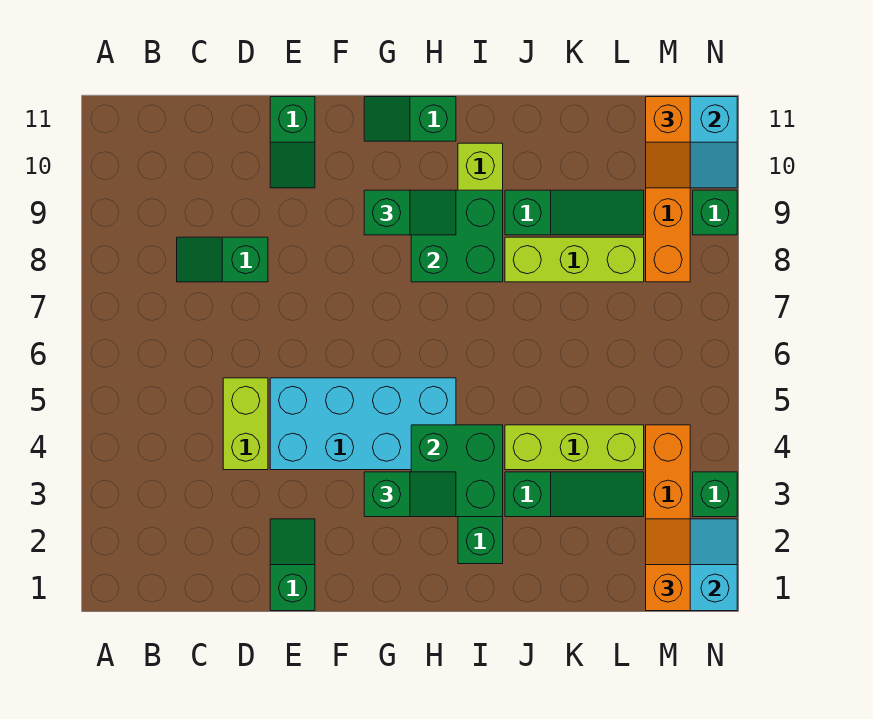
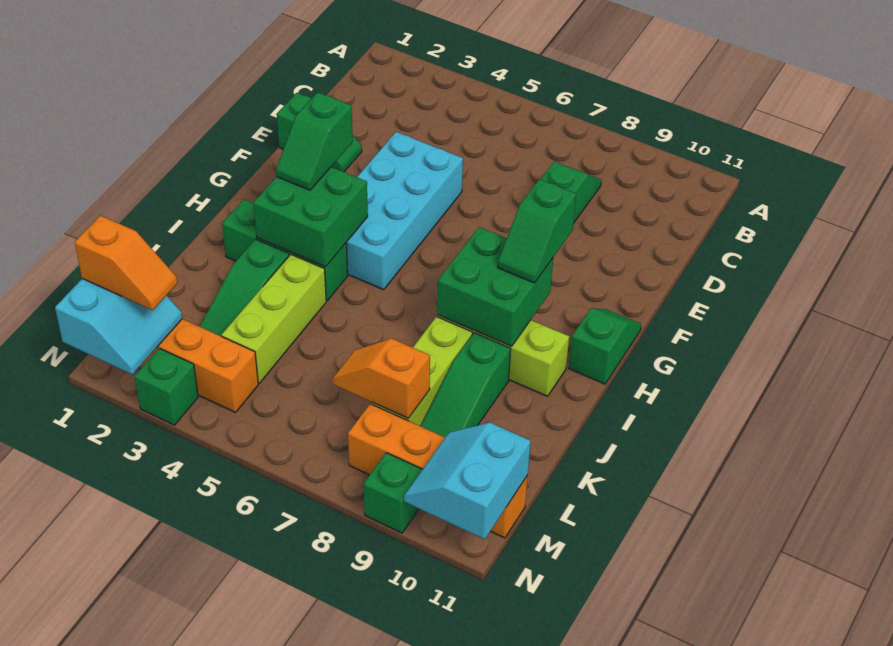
lime brick D4:D5 level 1 -> none
green slope E10:E11 level 1 top 11 -> none
orange slope M10:M11 level 3 top 11 -> orange slope L7:L8 level 2 top 8

